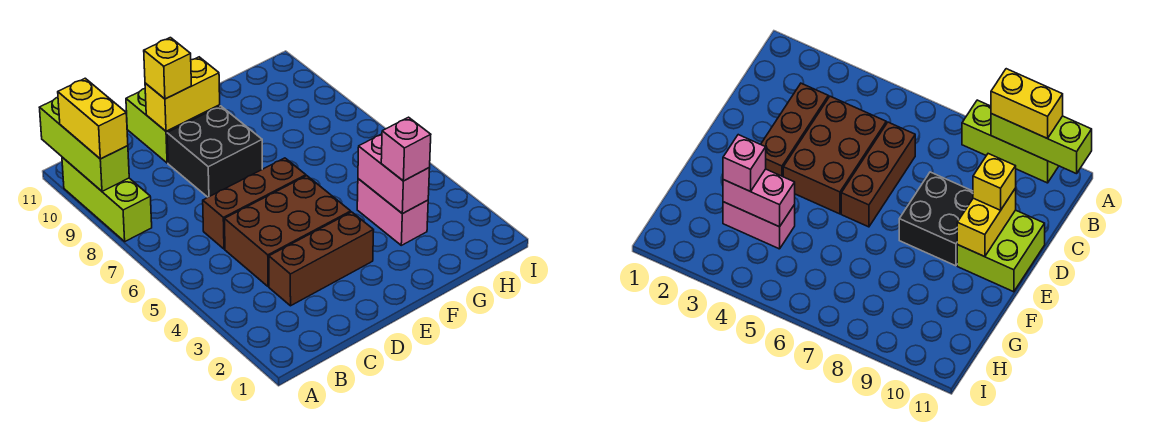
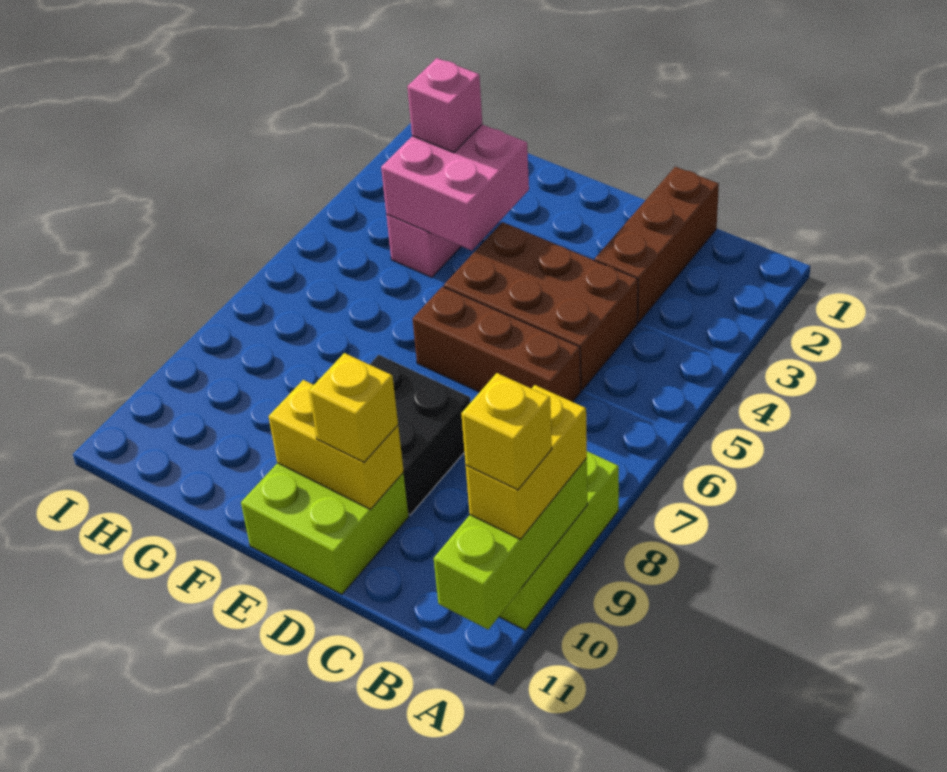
none -> yellow brick A10 level 4
brown brick C3:E3 level 1 -> brown brick C1:C3 level 1
pink brick G3:G4 level 2 -> pink brick F3:G4 level 2

